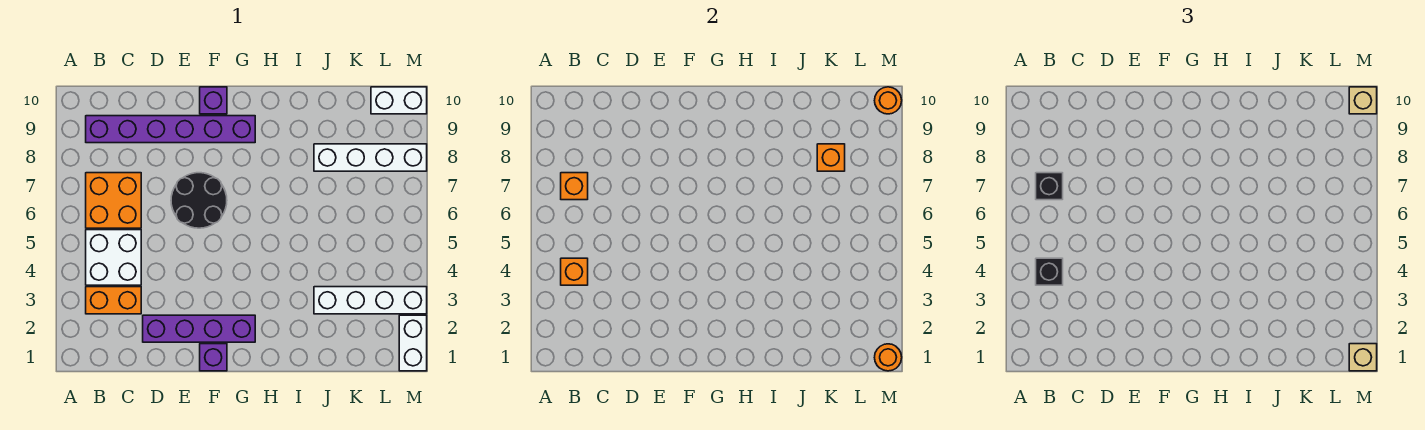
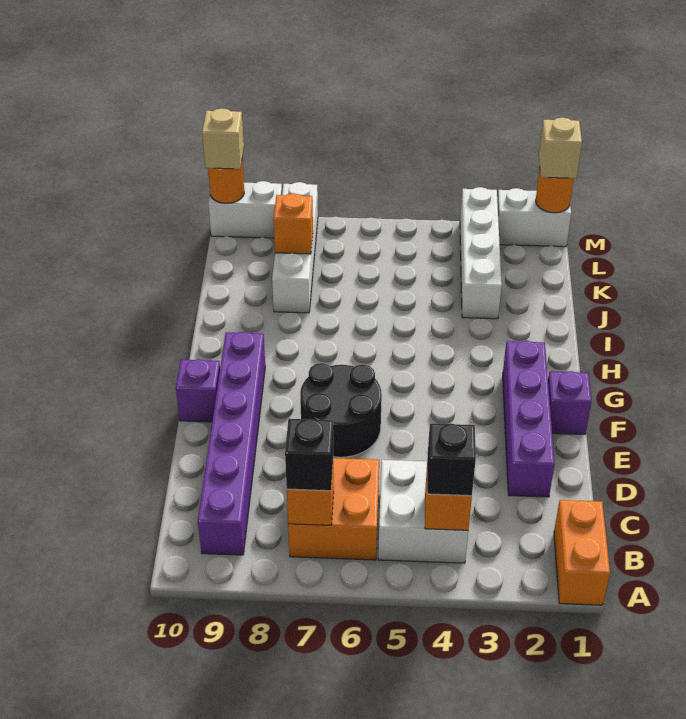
orange brick B3:C3 level 1 -> orange brick A1:B1 level 1
white brick L10:M10 level 1 -> white brick M9:M10 level 1

